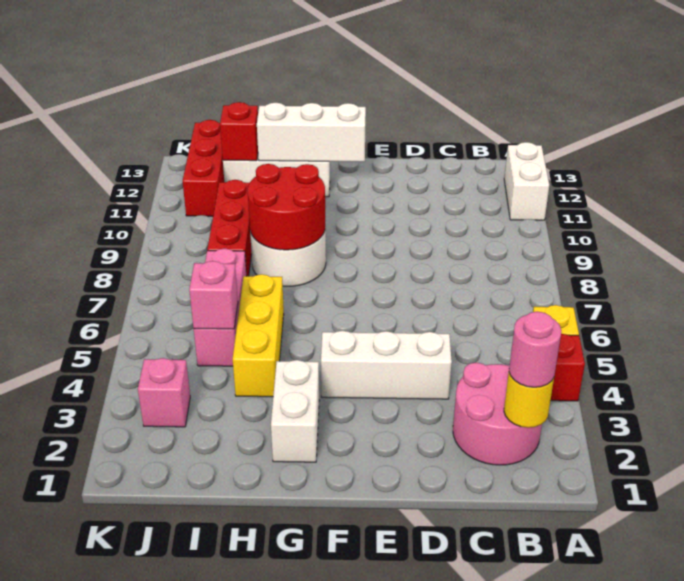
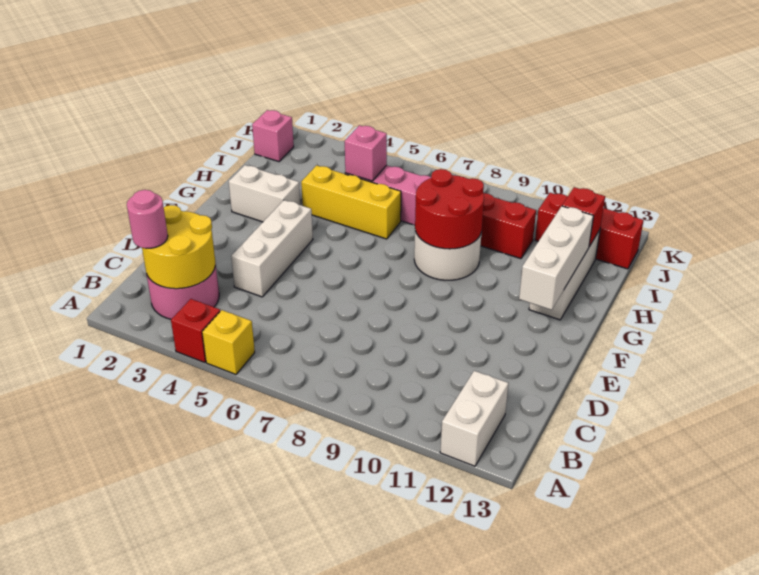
white brick A11:A12 level 1 -> white brick A12:B12 level 1
yellow round brick B2 level 2 -> yellow round brick B2:C3 level 2
pink brick J3 level 1 -> pink brick J1 level 1

